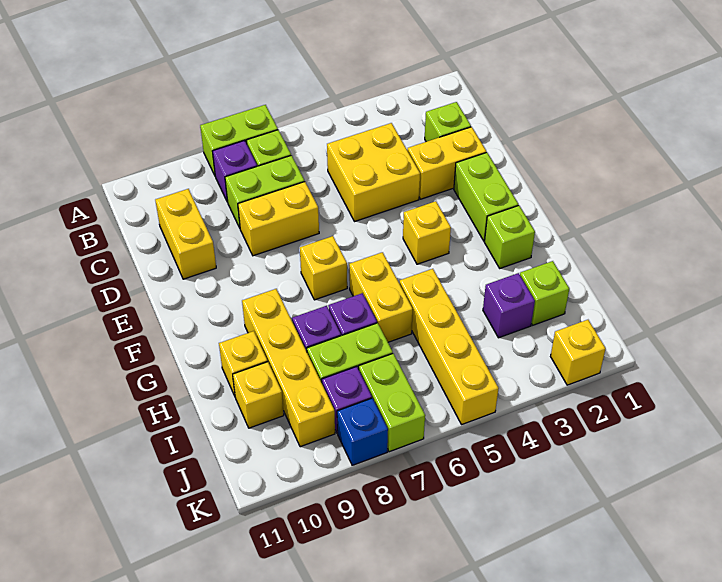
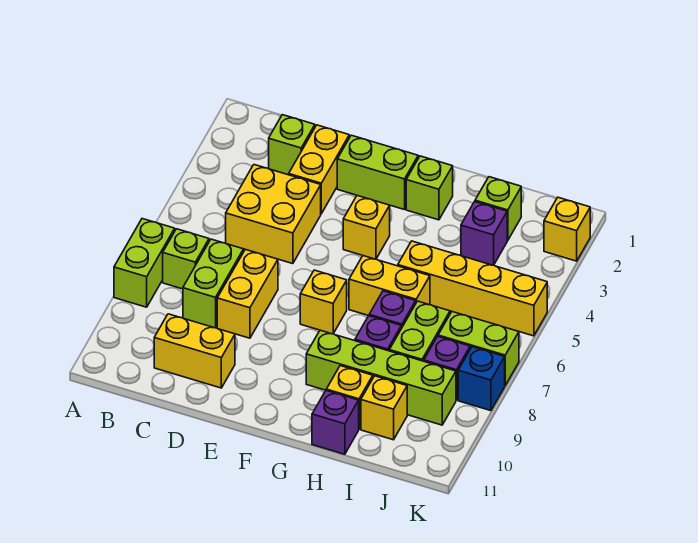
purple brick B8 level 1 -> purple brick H11 level 1
yellow brick G9:J9 level 1 -> lime brick G9:J9 level 1

